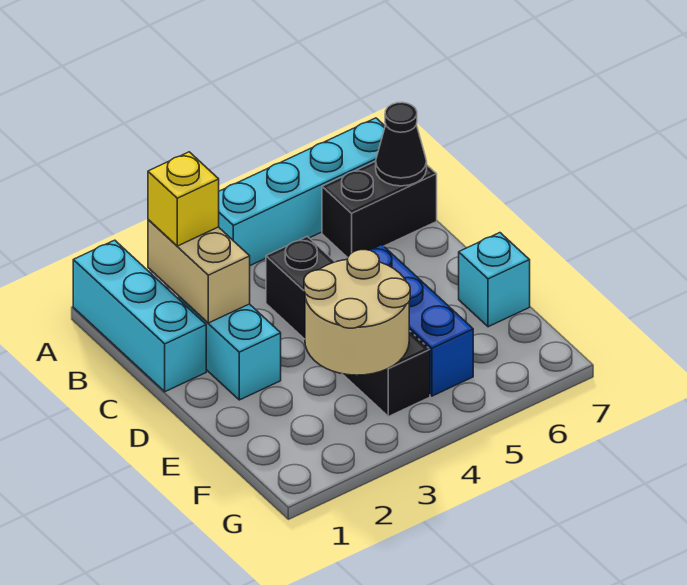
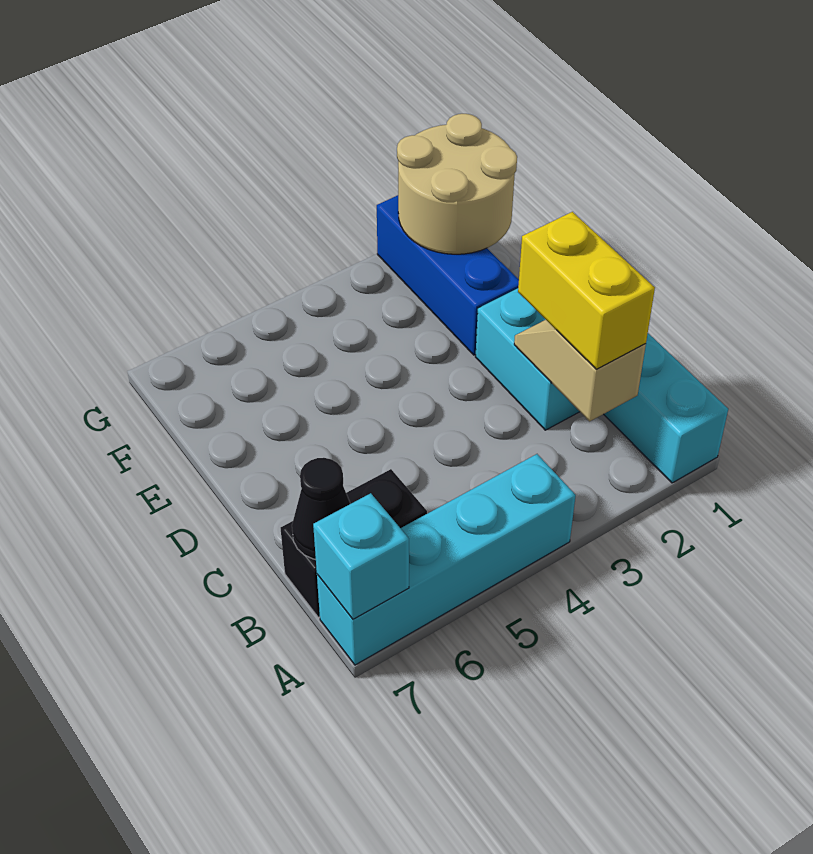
tan brick B2:C2 level 2 -> tan slope B2:C2 level 2 top B
yellow brick B2 level 3 -> yellow brick B2:C2 level 3
black brick C4:F4 level 1 -> none
blue brick D5:F5 level 1 -> blue brick E2:G2 level 1
tan round brick E3:F4 level 2 -> tan round brick F1:G2 level 2
cyan brick E7 level 1 -> cyan brick A7 level 2

